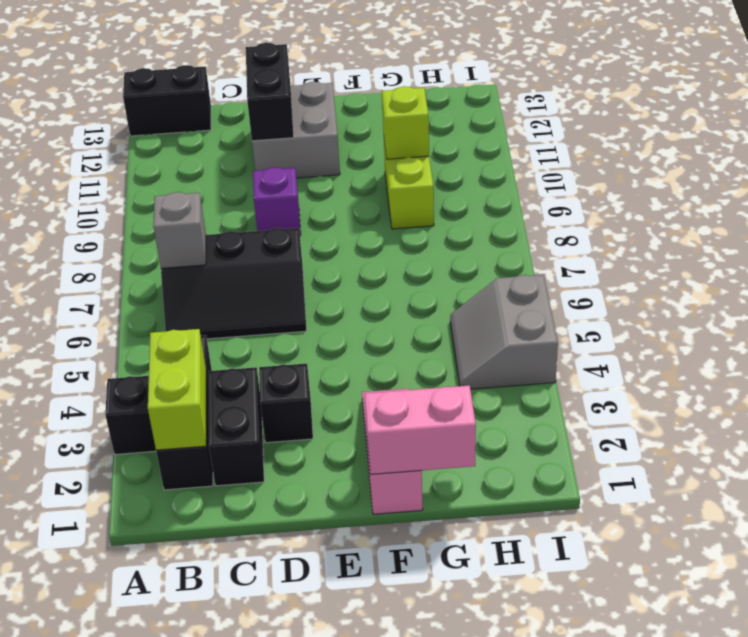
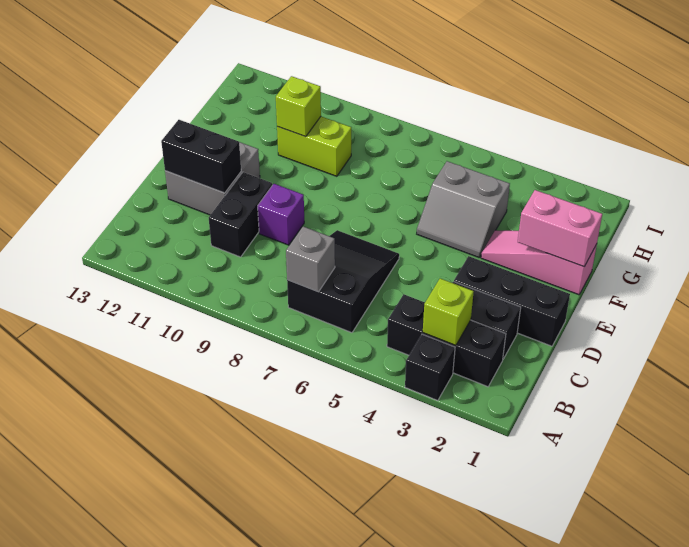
black brick A13:B13 level 1 -> black brick C10:D10 level 1
lime brick B2:B3 level 2 -> lime brick B3 level 2
black slope B6:D7 level 1 top 7 -> black slope B6:D7 level 1 top B
black brick D3 level 1 -> black brick D1:D3 level 1
pink brick F1:G1 level 2 -> pink brick F1:F2 level 2
grey slope H4:I5 level 1 top I -> grey slope F4:G5 level 1 top G

